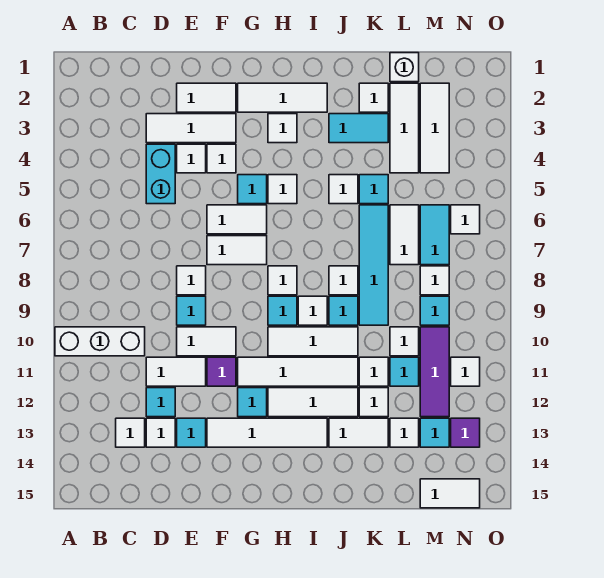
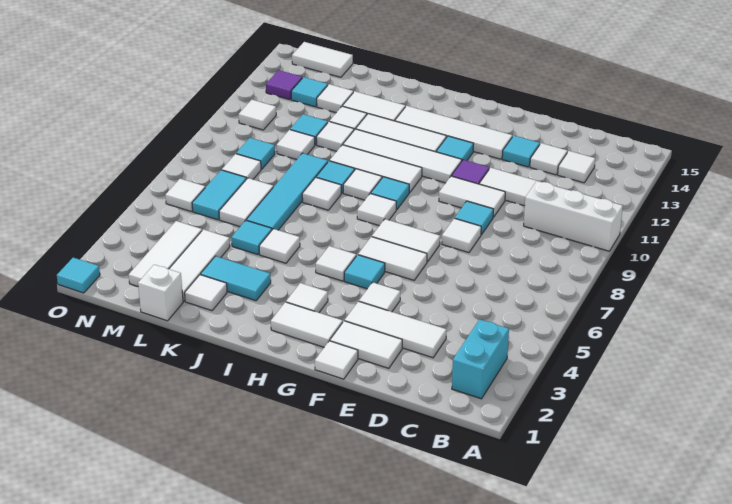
cyan brick D4:D5 level 1 -> cyan brick B2:B3 level 1
cyan tile D12 level 1 -> cyan tile O1 level 1
white tile E4 level 1 -> white tile F1 level 1
white tile G2:I2 level 1 -> white tile G2:H2 level 1
purple tile M10:M12 level 1 -> none

